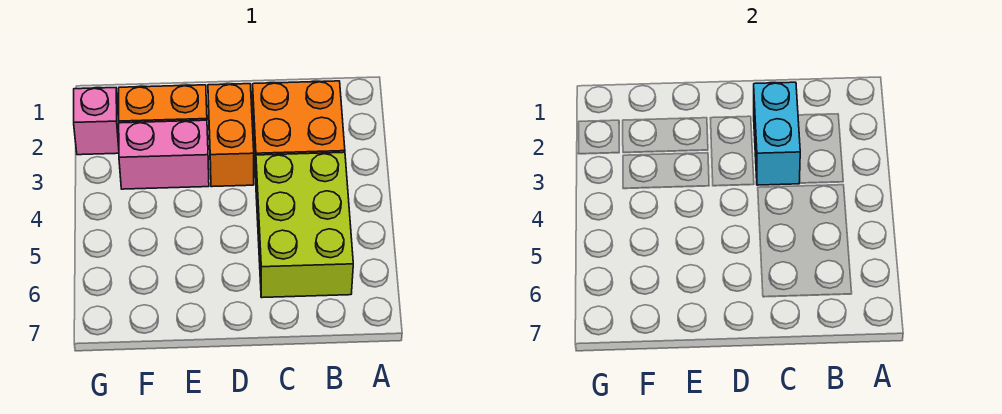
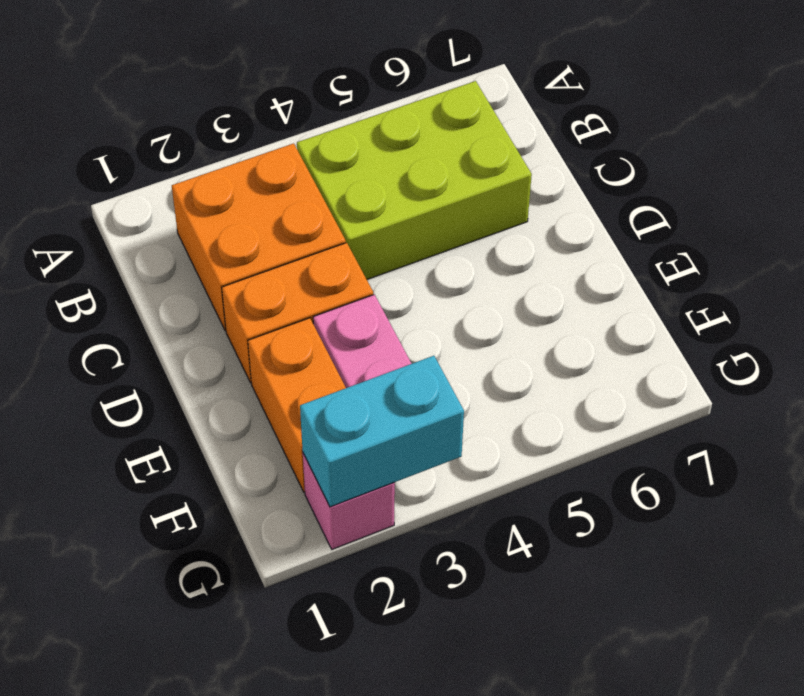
cyan brick C2:C3 level 2 -> cyan brick G2:G3 level 2

